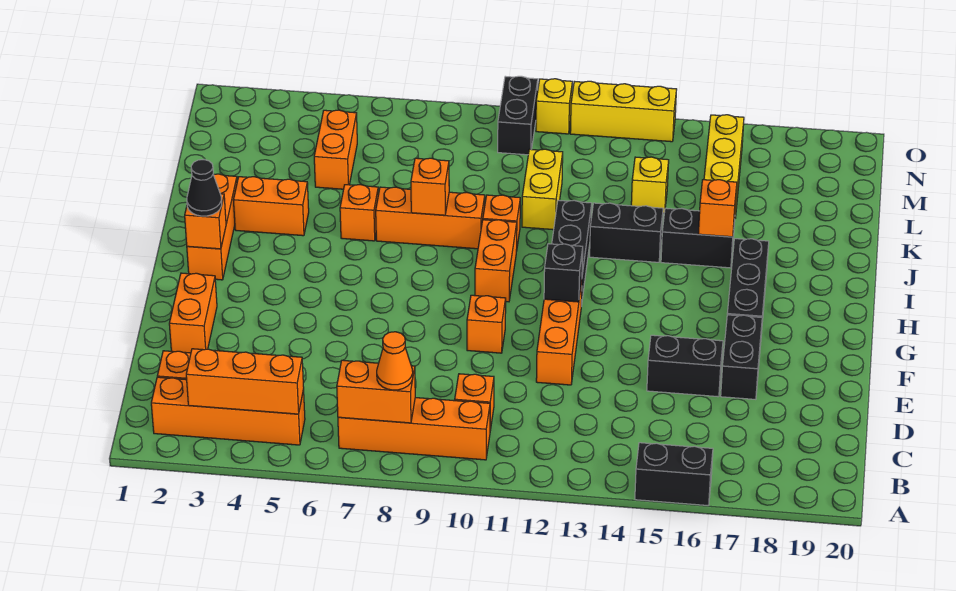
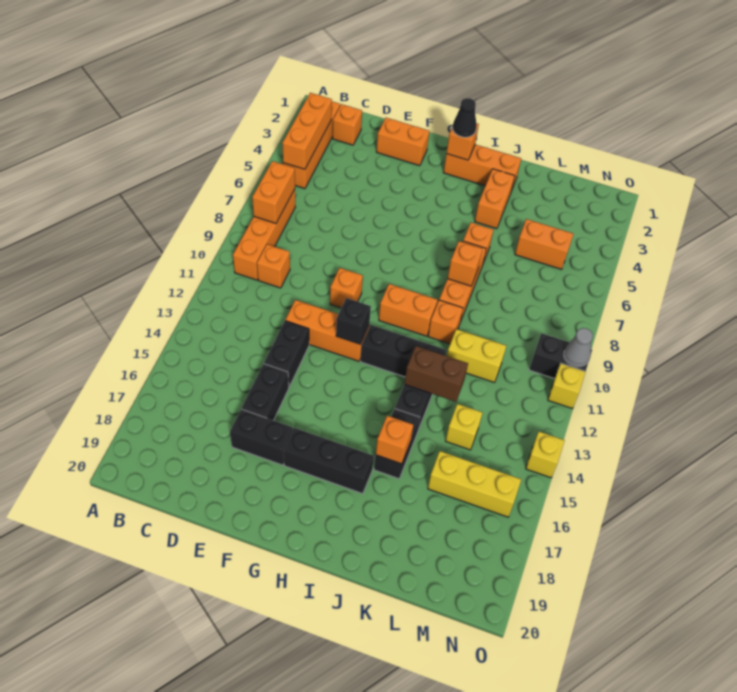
black brick A15:A16 level 1 -> black brick E13:E14 level 1
orange cone B8 level 3 -> none
none -> brown brick J13:K13 level 2
none -> grey cone O10 level 2
yellow brick O12:O14 level 1 -> yellow brick O14 level 1

